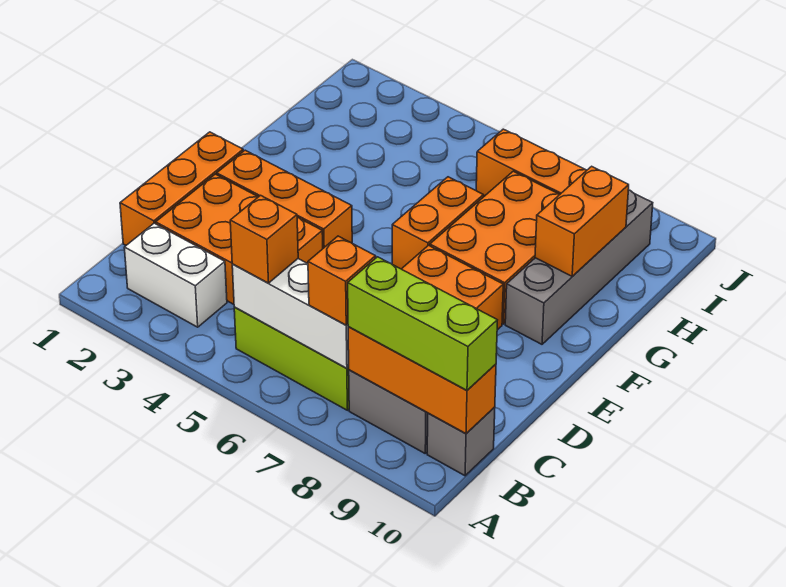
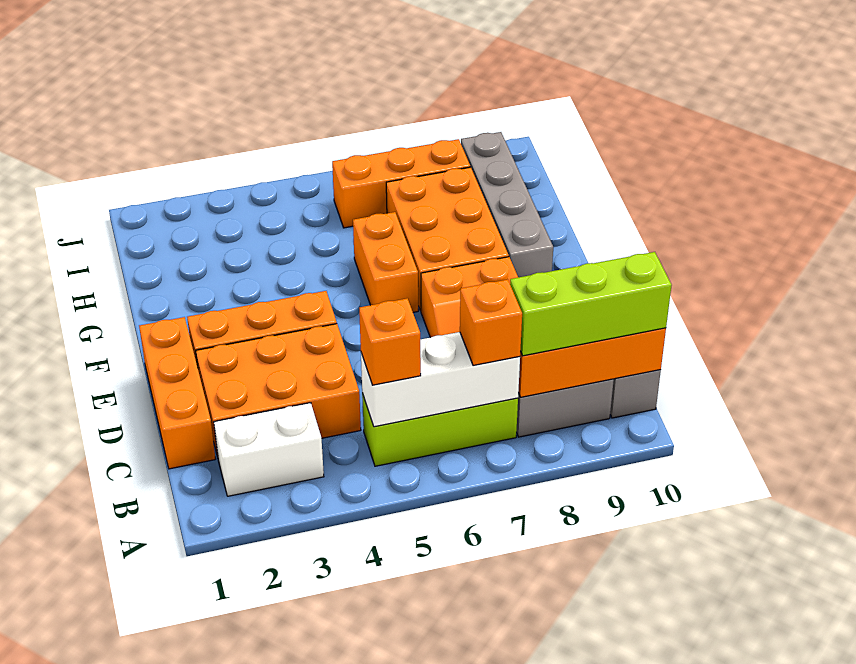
orange brick G9:H9 level 2 -> none

